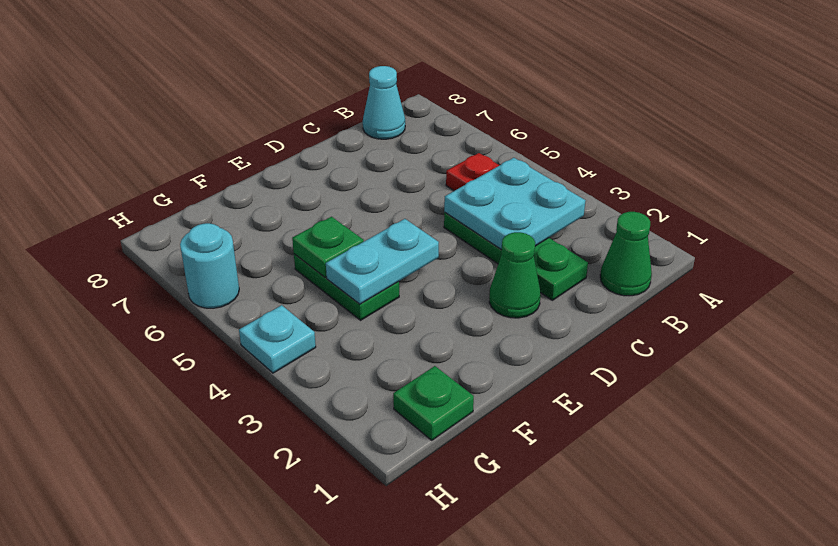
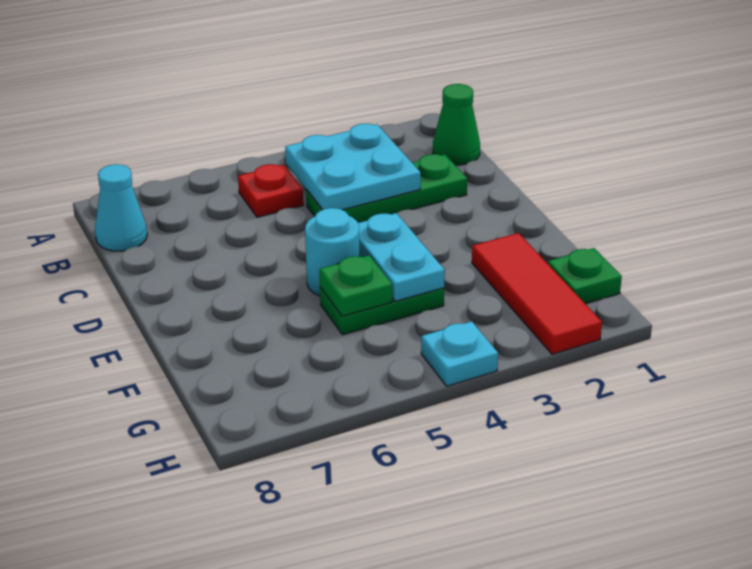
green cone D2 level 1 -> none
none -> red tile F2:H2 level 1
cyan round brick H6 level 1 -> cyan round brick E5 level 1

